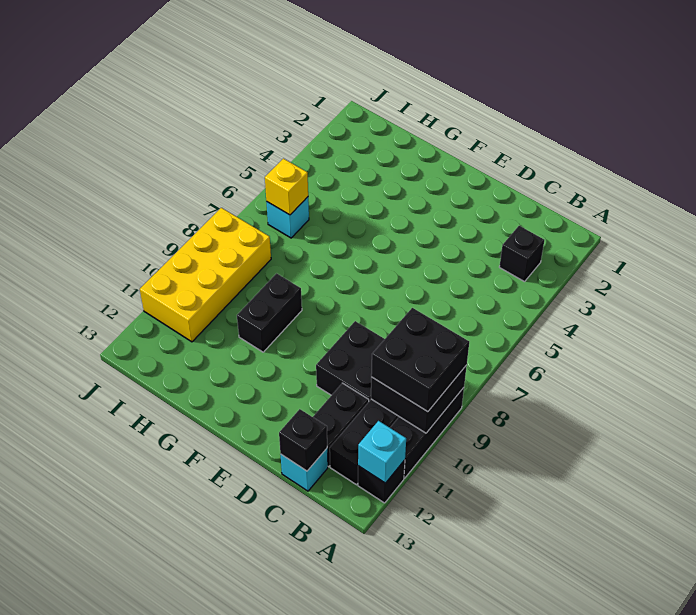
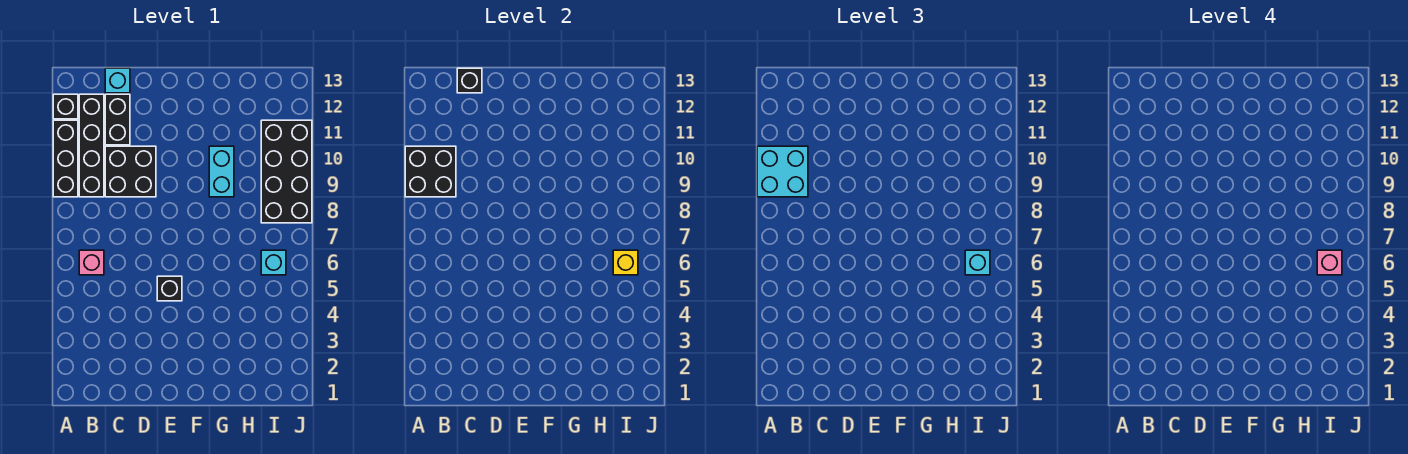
black brick A9:B10 level 3 -> cyan brick A9:B10 level 3
cyan brick A12 level 2 -> cyan brick I6 level 3
black brick B3 level 1 -> black brick E5 level 1
none -> pink brick B6 level 1
black brick G9:G10 level 1 -> cyan brick G9:G10 level 1
none -> pink brick I6 level 4
yellow brick I8:J11 level 1 -> black brick I8:J11 level 1

